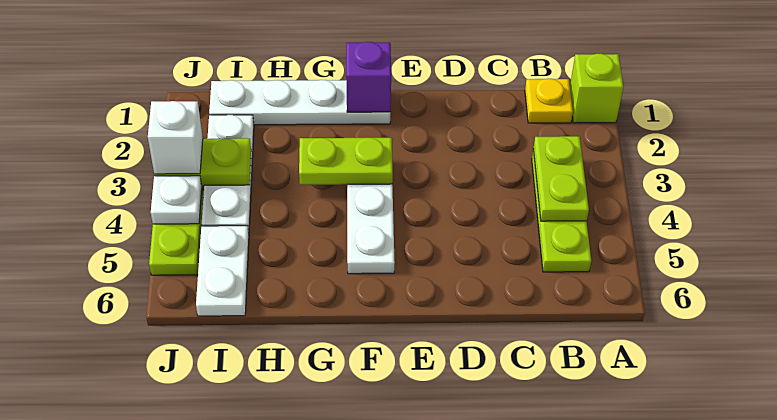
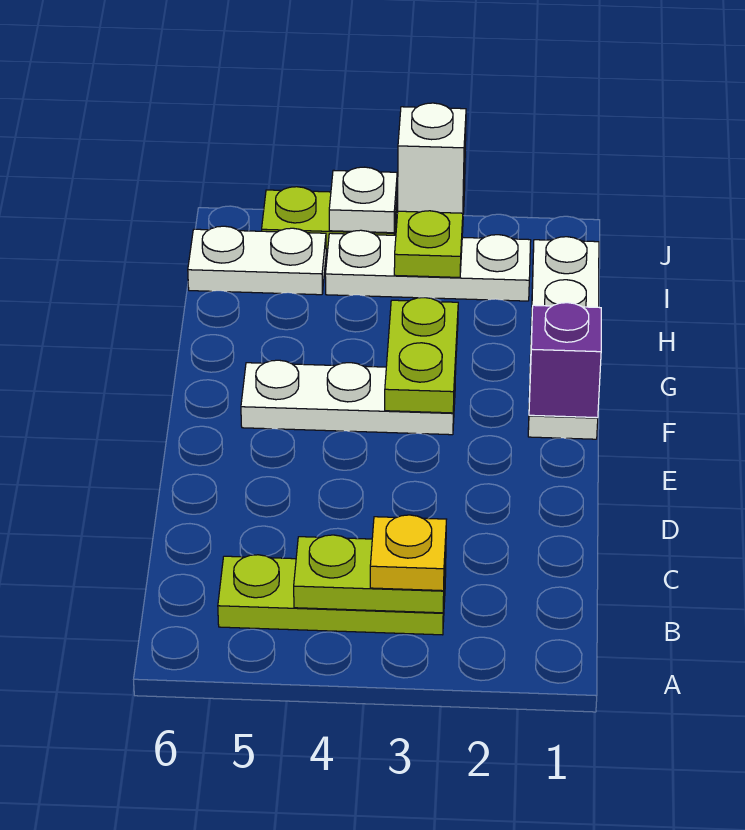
lime brick A1 level 1 -> none
yellow plate B1 level 1 -> yellow plate B3 level 3

